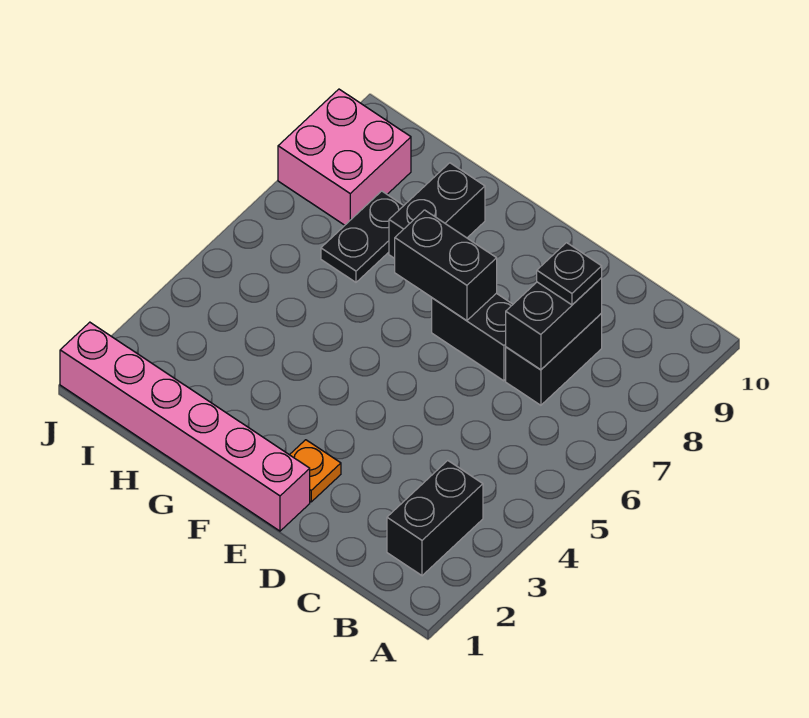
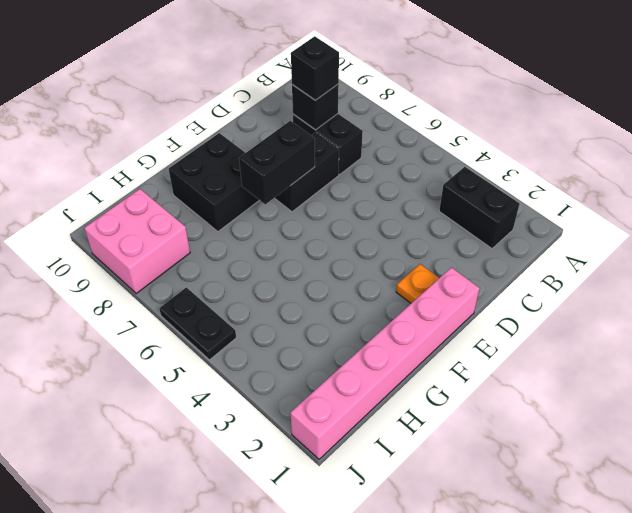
black brick C7:C8 level 2 -> black brick C8 level 2
black plate C8 level 3 -> black brick C8 level 3
black brick G8:G9 level 1 -> black brick F8:G9 level 1
black plate H7:H8 level 1 -> black plate J5:J6 level 1

